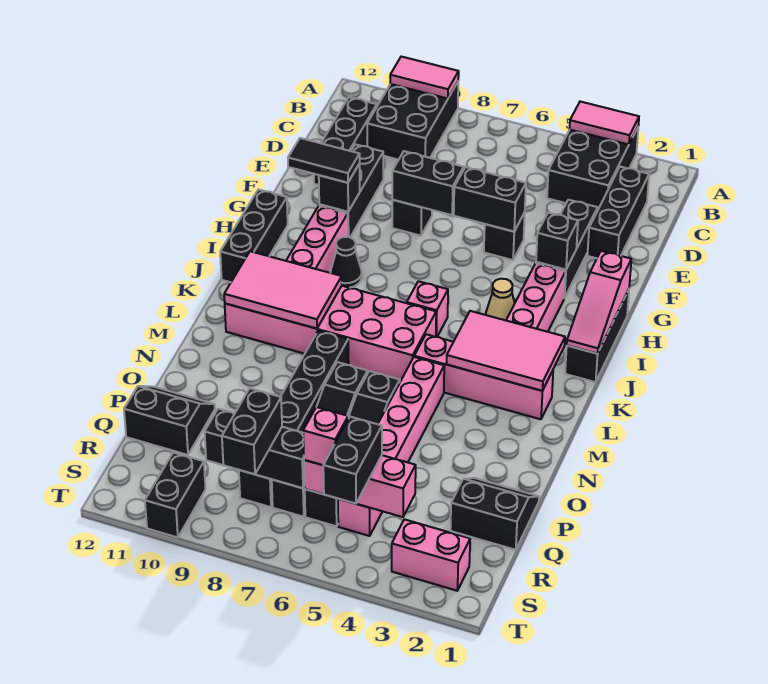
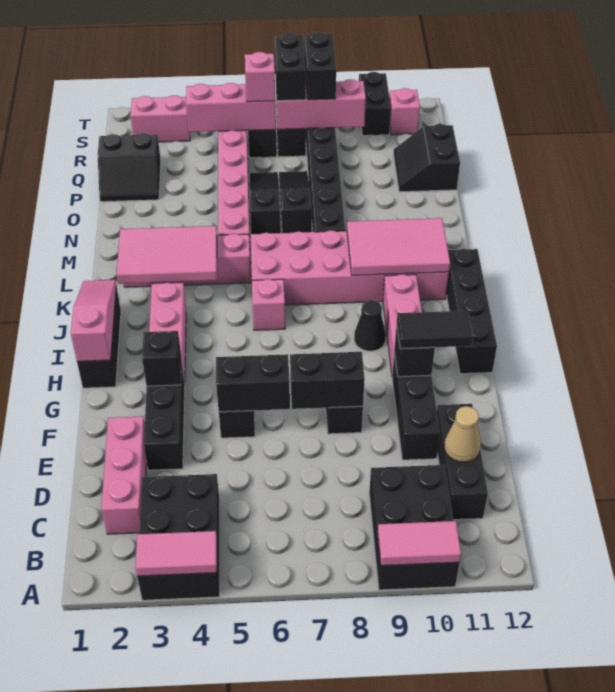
black brick C2:E2 level 1 -> pink brick C2:E2 level 1
black brick H12:J12 level 1 -> black brick H12:K12 level 1
tan cone I4 level 1 -> tan cone D11 level 2
black slope P11:Q12 level 1 top Q -> black slope P11:Q12 level 1 top 12
black brick R5:S5 level 3 -> black brick R7:S7 level 3
black brick R7:R9 level 2 -> pink brick R7:R9 level 2
none -> pink brick S11 level 1

